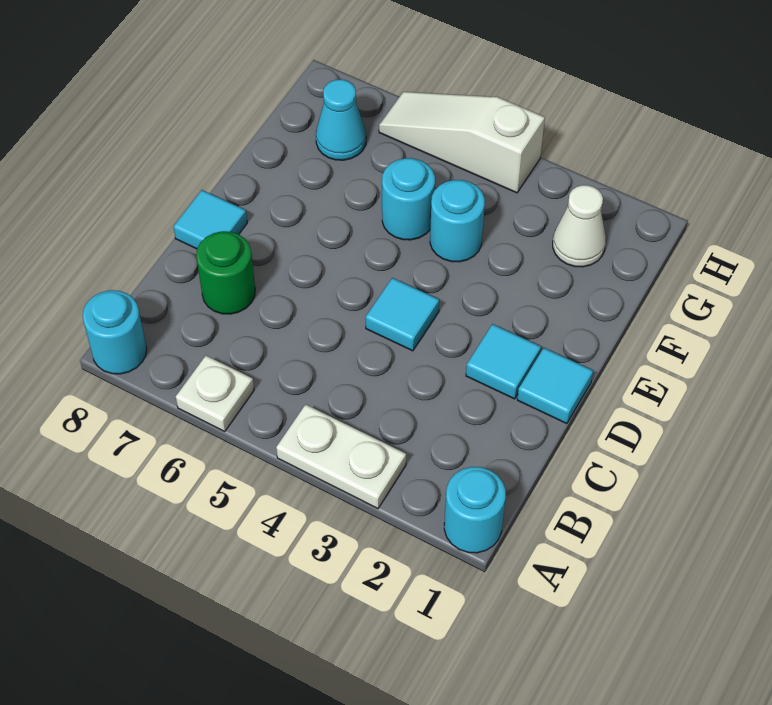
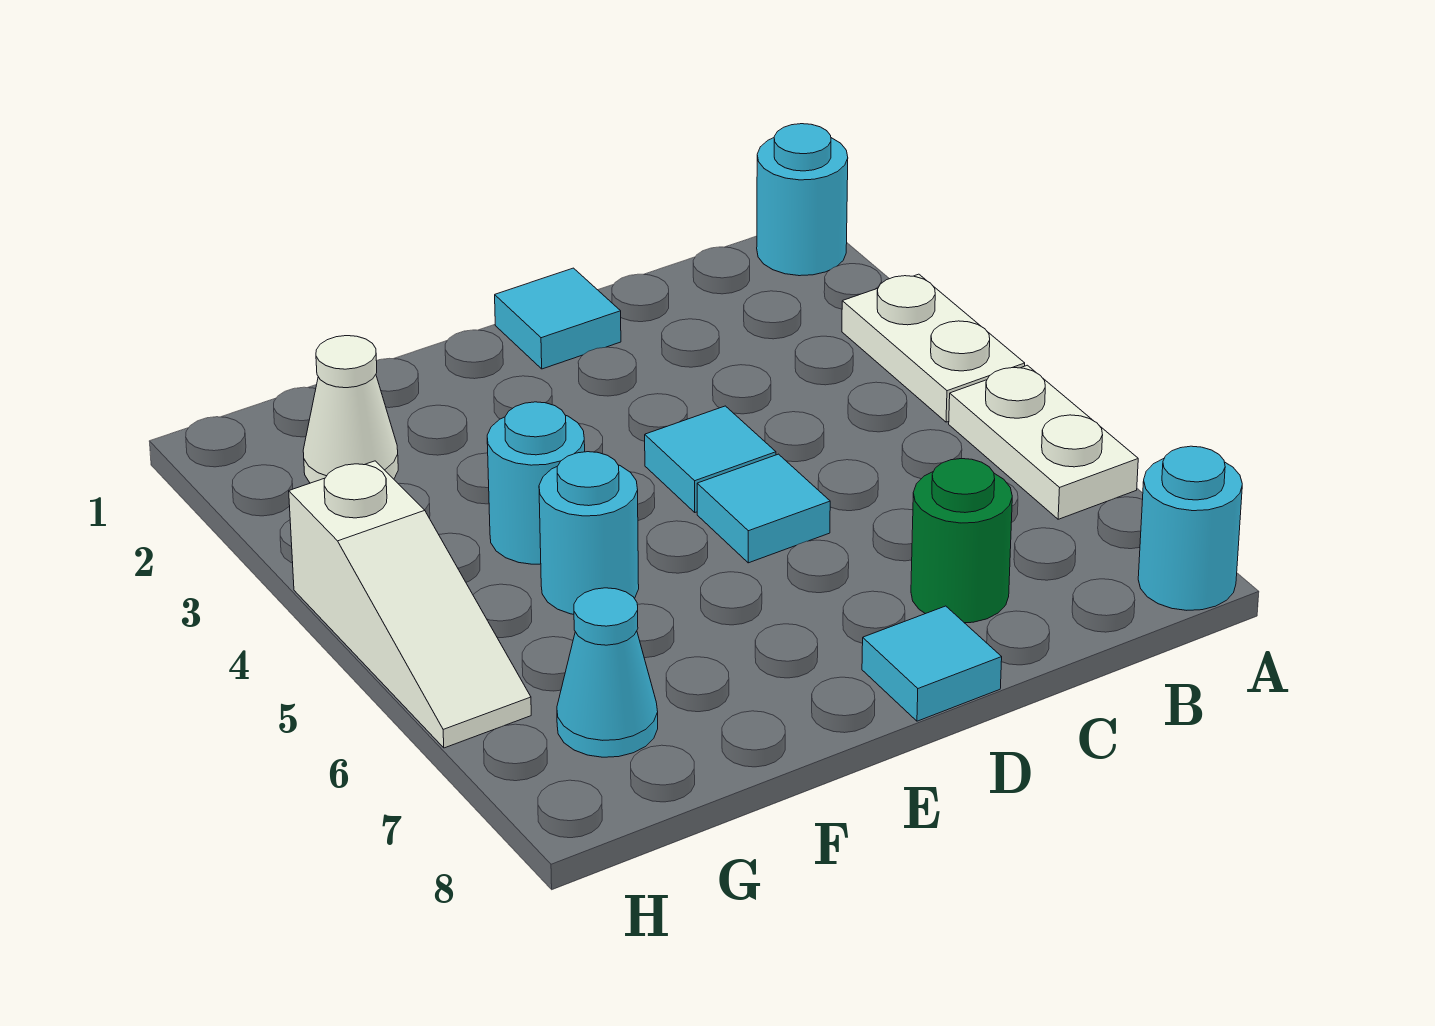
white plate A6 level 1 -> white plate A5:A6 level 1
cyan tile D2 level 1 -> cyan tile D5 level 1

